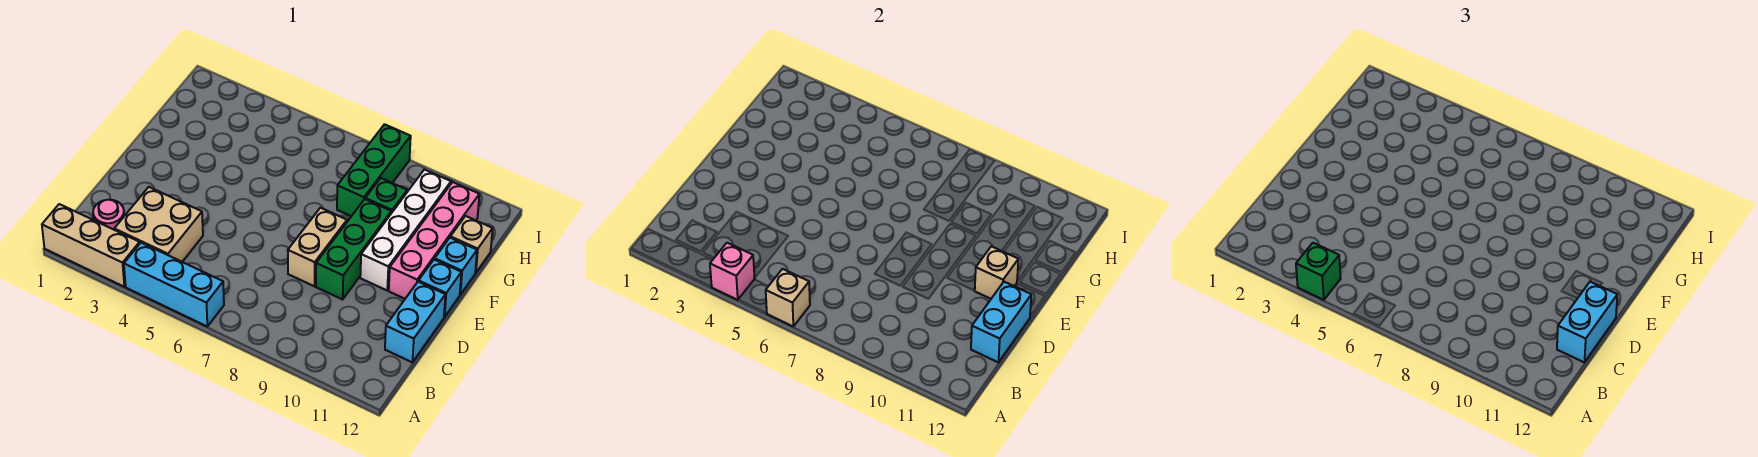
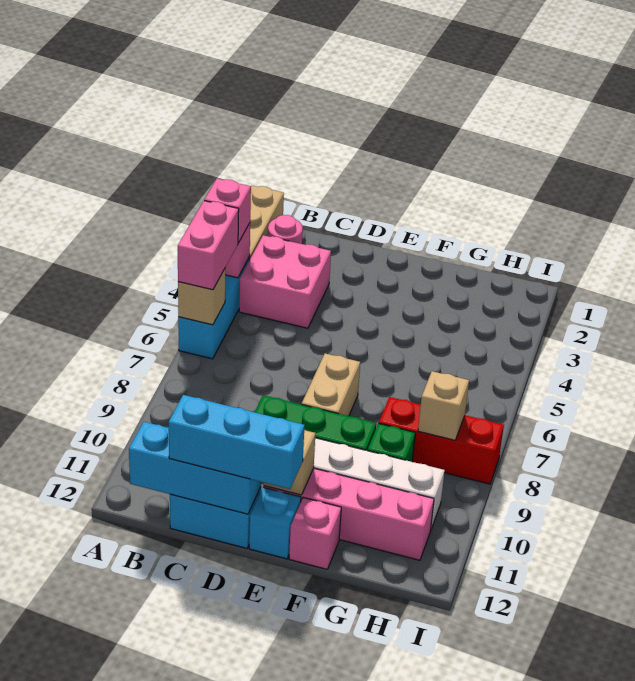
green brick A4 level 3 -> pink brick A4 level 3
none -> pink brick A5:A6 level 3
tan brick B3:C4 level 1 -> pink brick B3:C4 level 1
cyan brick C12:D12 level 2 -> cyan brick B12:D12 level 2
cyan brick C12:D12 level 3 -> cyan brick C12:E12 level 3
tan brick D8:E8 level 1 -> tan brick E7:E8 level 1
cyan brick F12 level 1 -> pink brick F12 level 1
green brick G8:I8 level 1 -> red brick G8:I8 level 1
tan brick G12 level 1 -> tan brick H8 level 2

